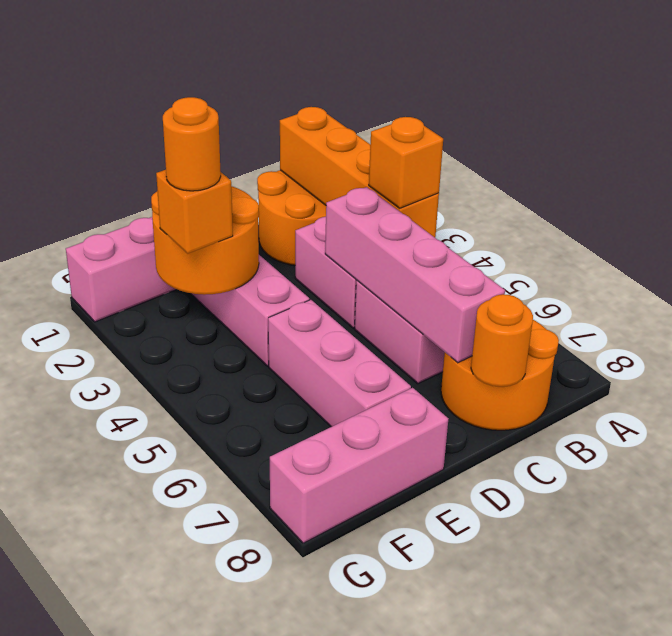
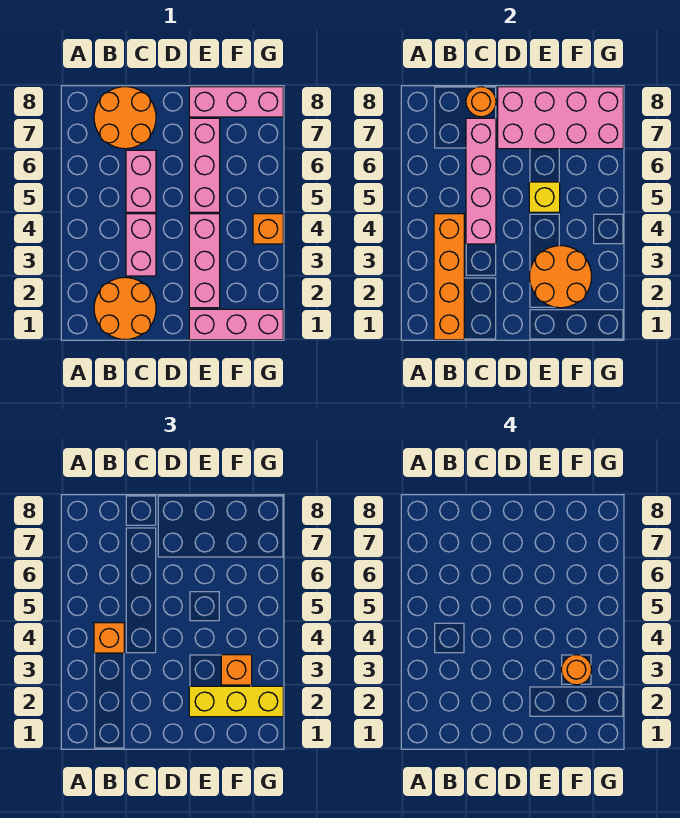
none -> pink brick D7:G8 level 2
none -> yellow brick E2:G2 level 3
none -> yellow brick E5 level 2
none -> orange brick G4 level 1

